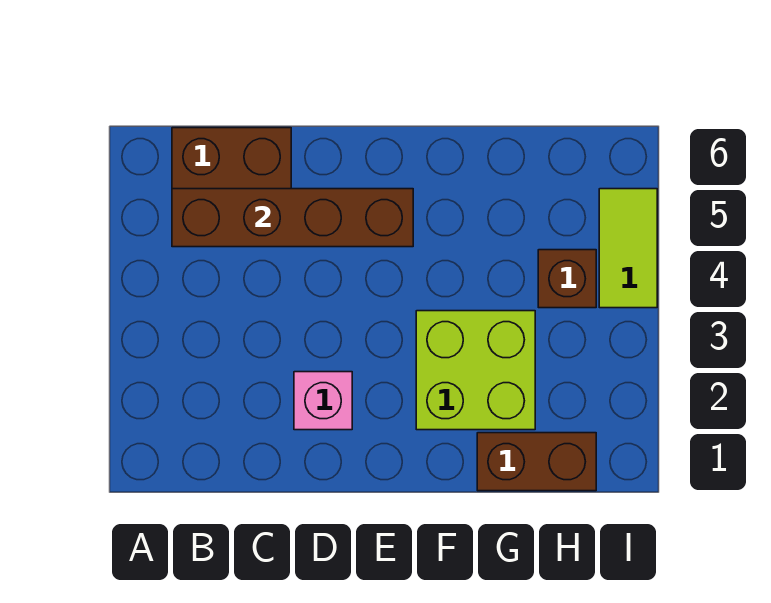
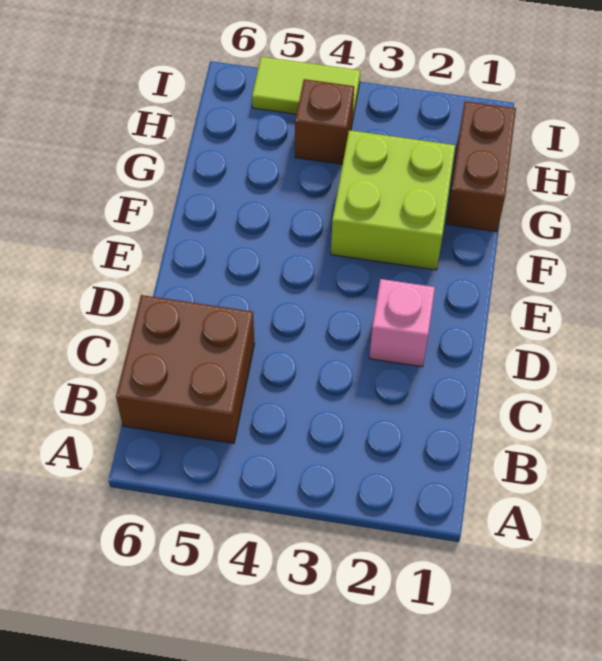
brown brick B5:E5 level 2 -> none

